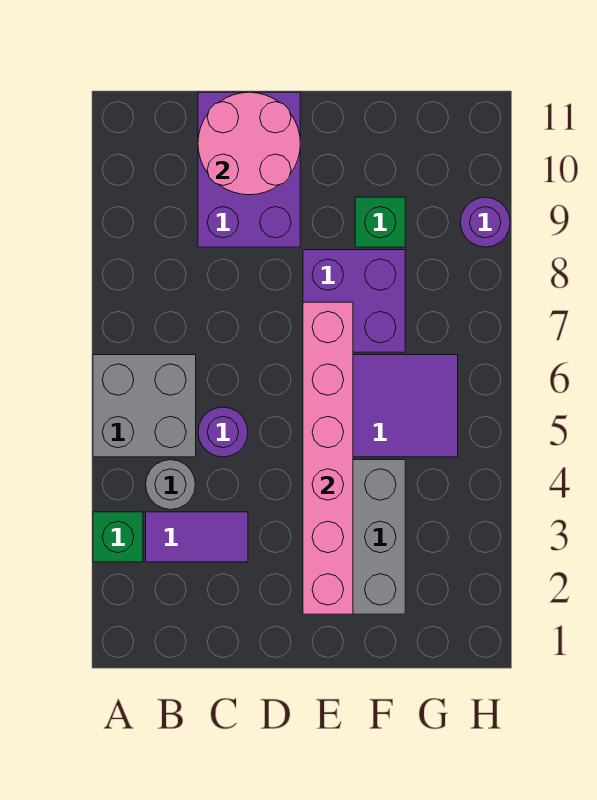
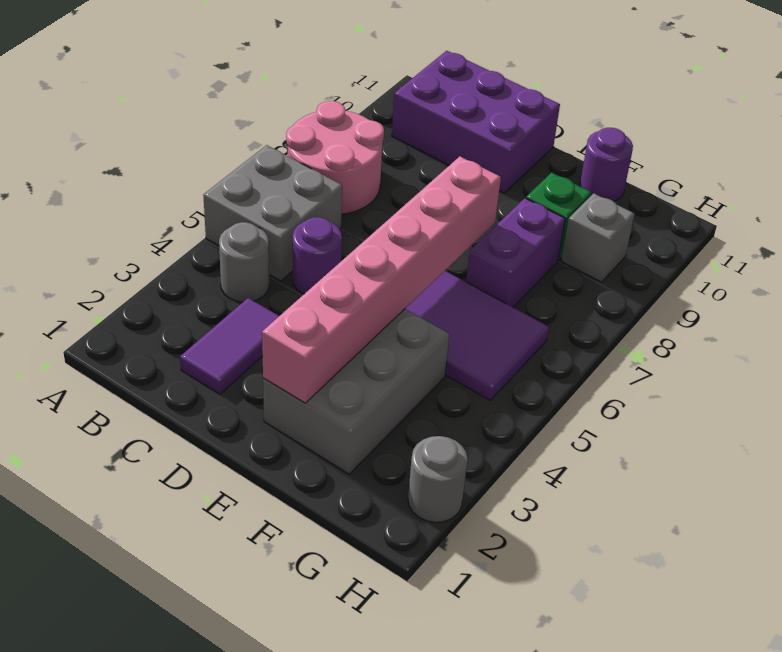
green brick A3 level 1 -> none
purple tile B3:C3 level 1 -> purple tile C2:C3 level 1
purple brick C9:D11 level 1 -> purple brick B10:D11 level 1
pink round brick C10:D11 level 2 -> pink round brick A7:B8 level 1
purple brick E7:F8 level 1 -> purple brick F7:F8 level 1
none -> grey brick G9 level 1
none -> grey round brick H2 level 1
purple round brick H9 level 1 -> purple round brick F11 level 1

